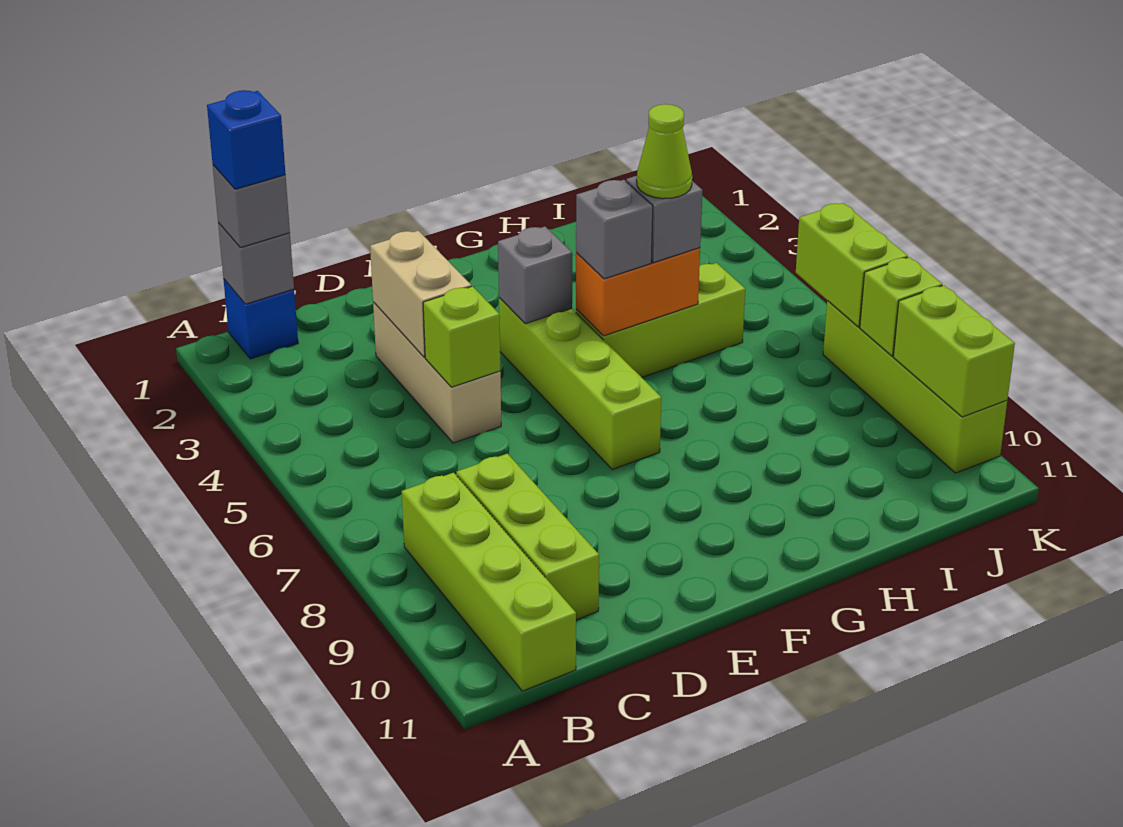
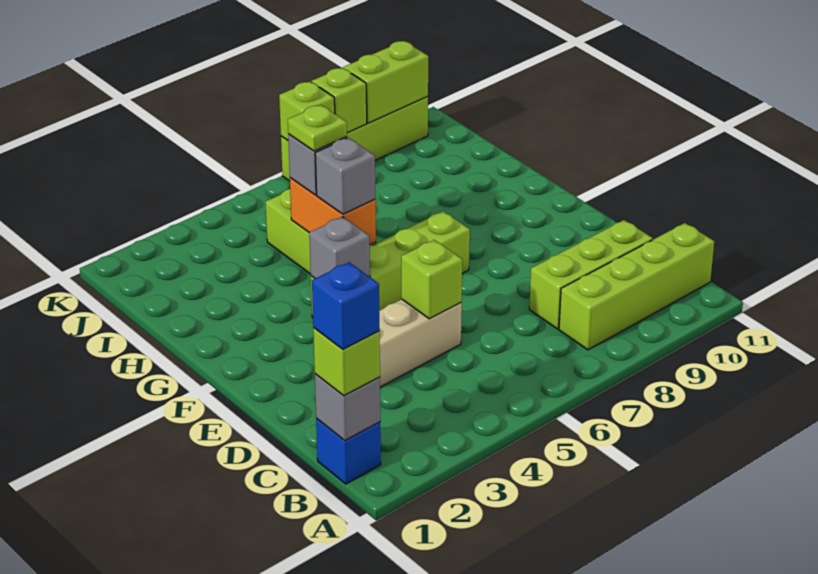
grey brick B1 level 3 -> lime brick B1 level 3
tan brick D3:D4 level 2 -> none
lime cone H5 level 4 -> lime plate H5 level 4
lime brick K6:K7 level 2 -> lime brick K7 level 2

